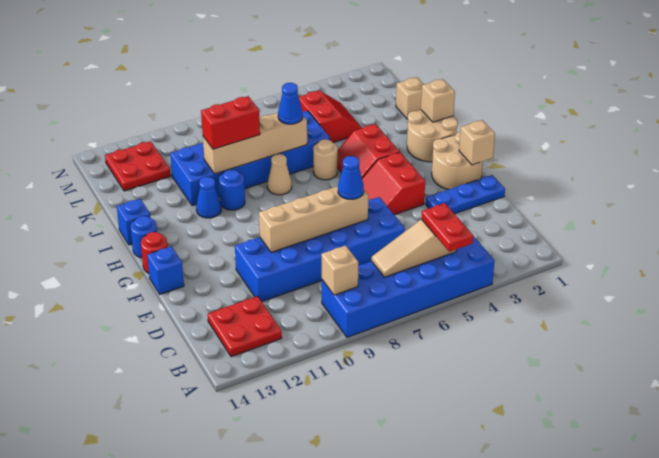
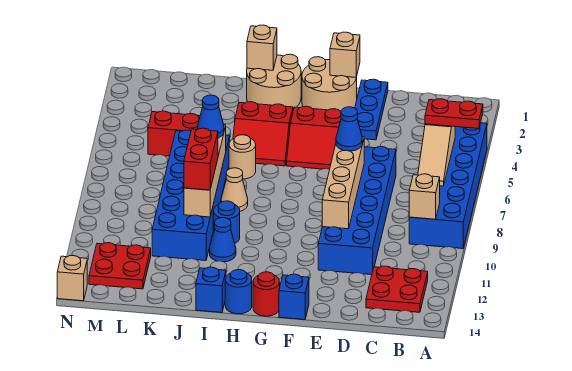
tan brick K1 level 1 -> tan brick N14 level 1

